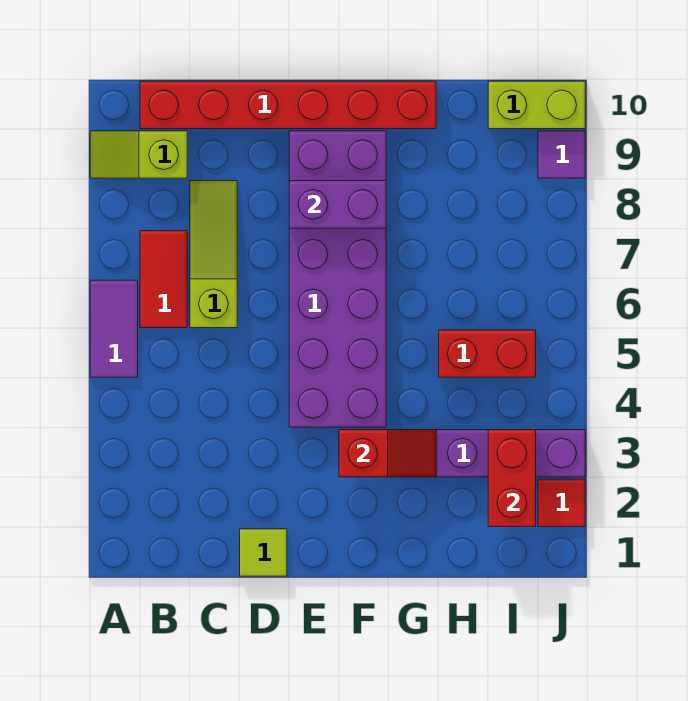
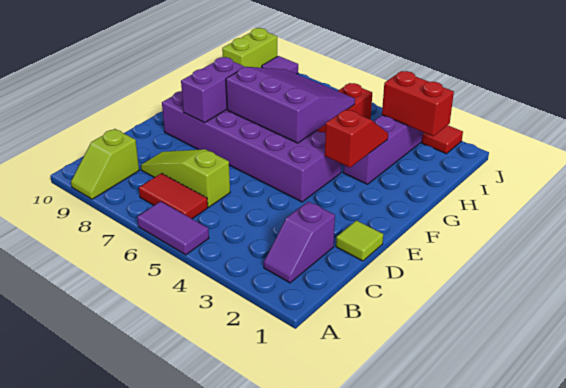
none -> purple slope B2:C2 level 1 top C
red brick B10:G10 level 1 -> none
none -> purple slope F5:H7 level 2 top F

